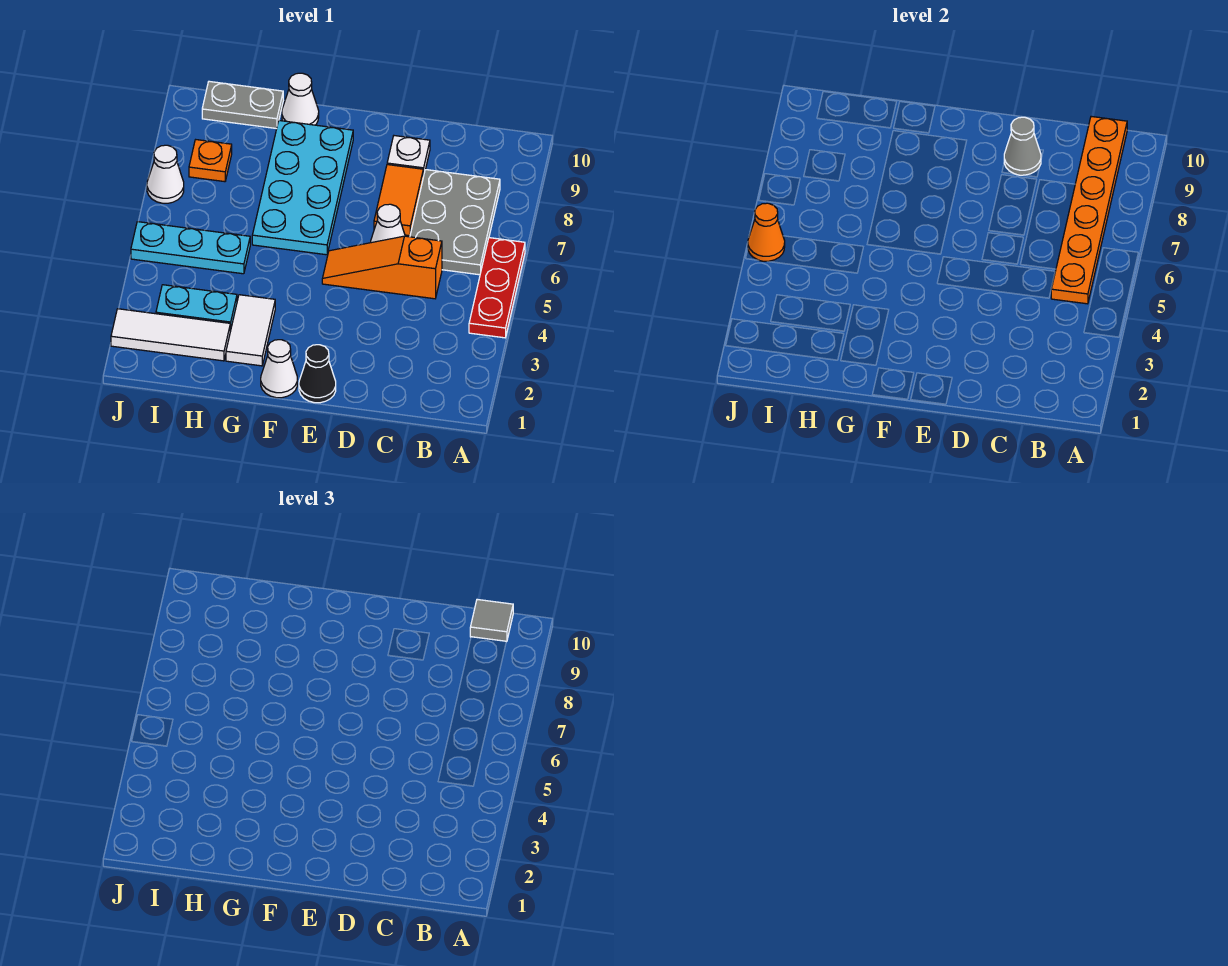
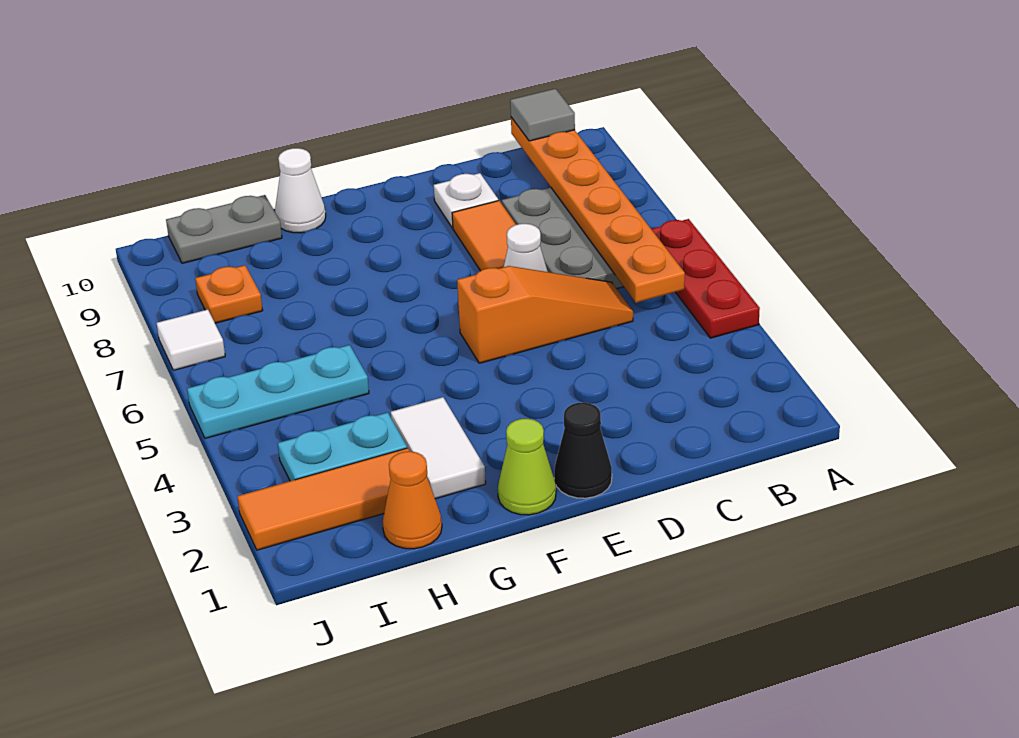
orange slope C5:E5 level 1 top C -> orange slope C5:E5 level 1 top E
grey cone D9 level 2 -> none
white cone F1 level 1 -> lime cone F1 level 1
cyan plate F6:G9 level 1 -> none
white tile H2:J2 level 1 -> orange tile H2:J2 level 1
orange cone J5 level 2 -> orange cone H1 level 1
white cone J7 level 1 -> white tile J7 level 1

